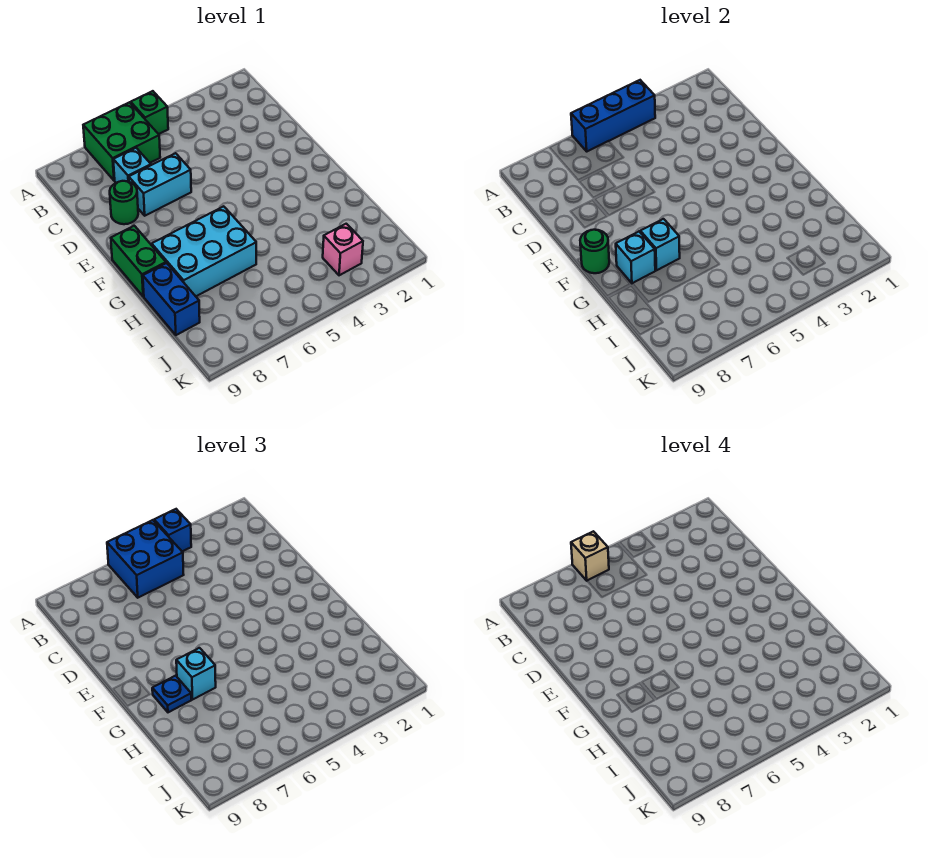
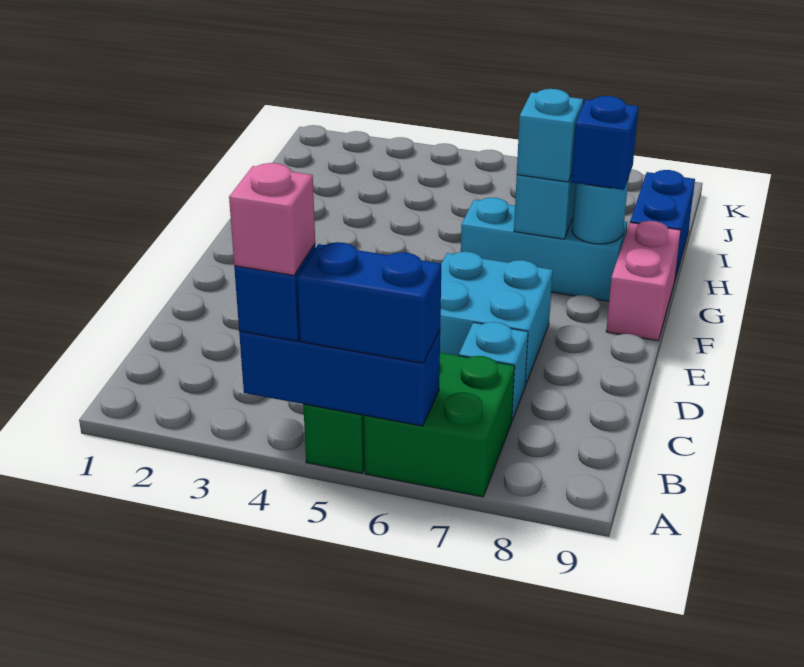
blue brick A5:B6 level 3 -> blue brick A5:A6 level 3
tan brick A6 level 4 -> none
cyan brick D6:D7 level 1 -> cyan brick D6:E7 level 1
green round brick D8 level 1 -> none
green brick F9:G9 level 1 -> pink brick F9:G9 level 1
green round brick F9 level 2 -> none
cyan brick G6:H8 level 1 -> cyan brick G6:G8 level 1
cyan brick G8 level 2 -> cyan round brick G8 level 2
blue plate G8 level 3 -> blue brick G8 level 3
pink brick J3 level 1 -> pink brick A4 level 4

